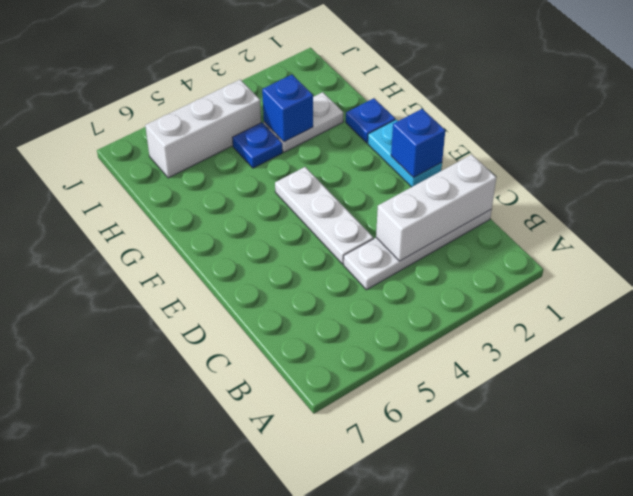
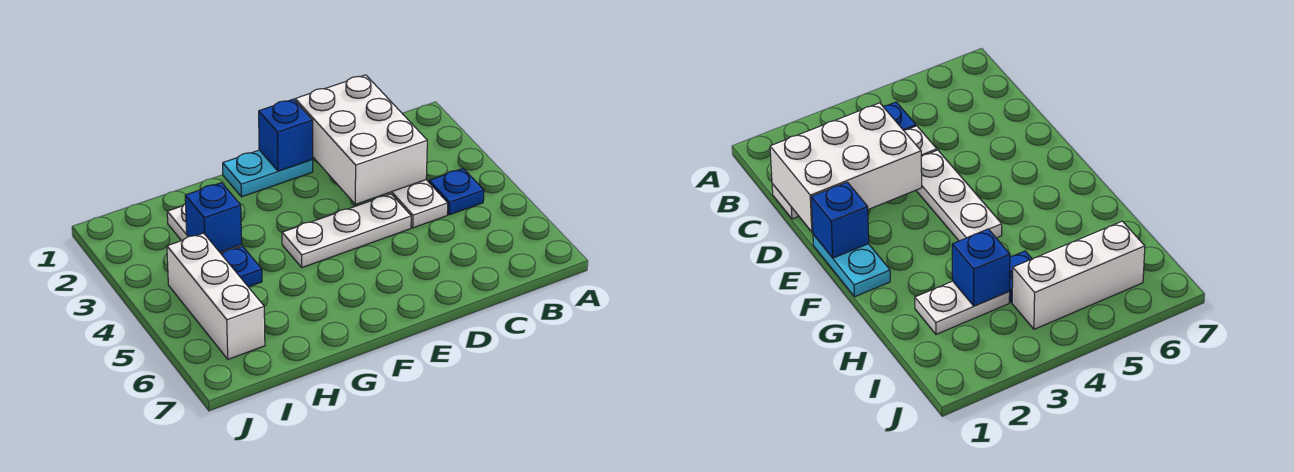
white brick C1:C3 level 2 -> white brick C1:D3 level 2
blue plate G1 level 1 -> blue plate B4 level 1

